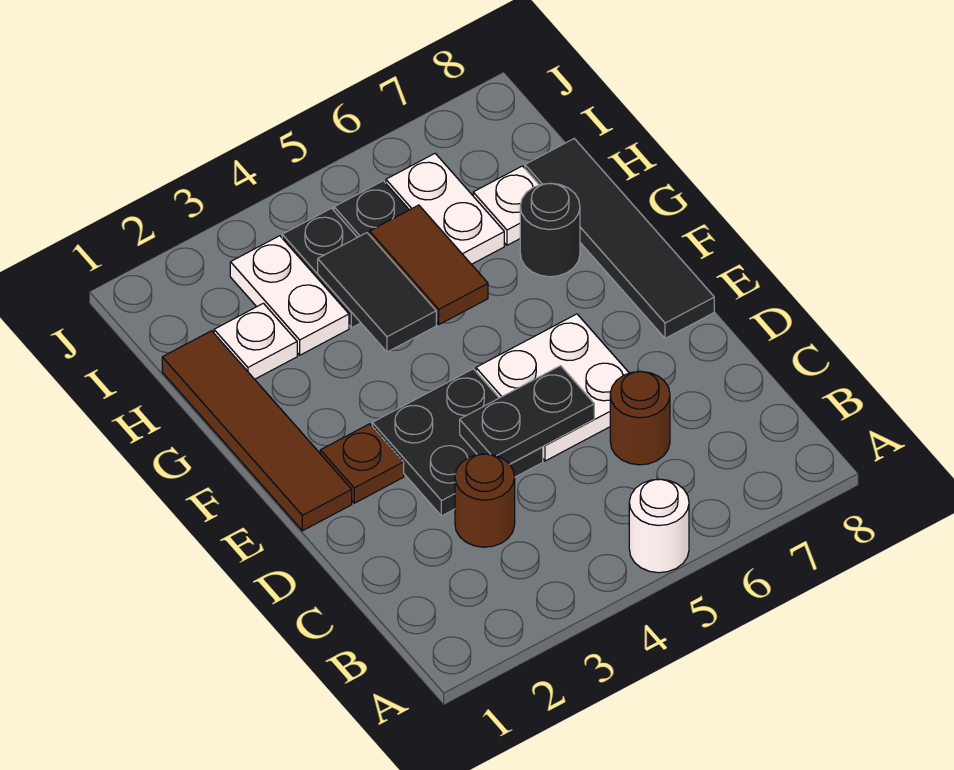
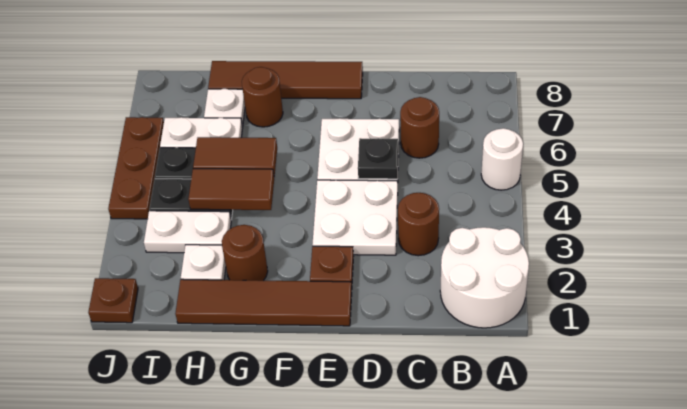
none -> white round brick A1:B2 level 1
black plate D3:E4 level 1 -> white plate D3:E4 level 1
black plate D4:D5 level 2 -> black plate D5 level 2
black tile E8:H8 level 1 -> brown tile E8:H8 level 1
none -> brown round brick G2 level 1
black tile G4:H4 level 2 -> brown tile G4:H4 level 2
black round brick G7 level 1 -> brown round brick G7 level 1
none -> brown plate J1 level 1
none -> brown plate J4:J6 level 1

